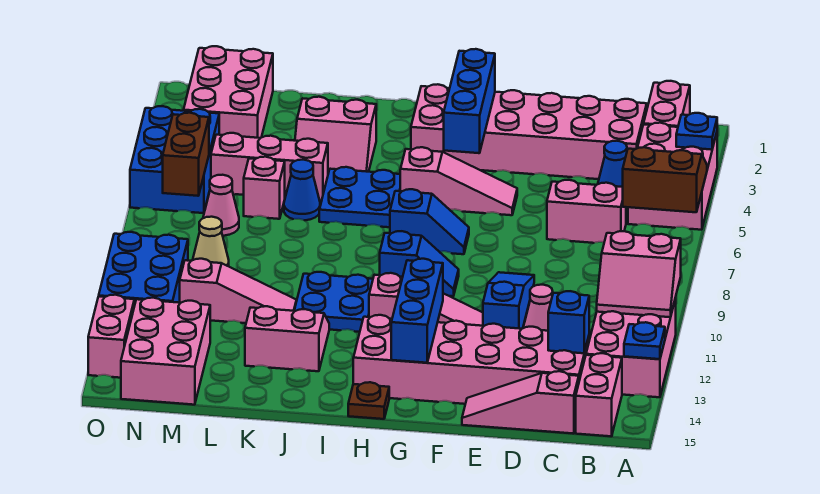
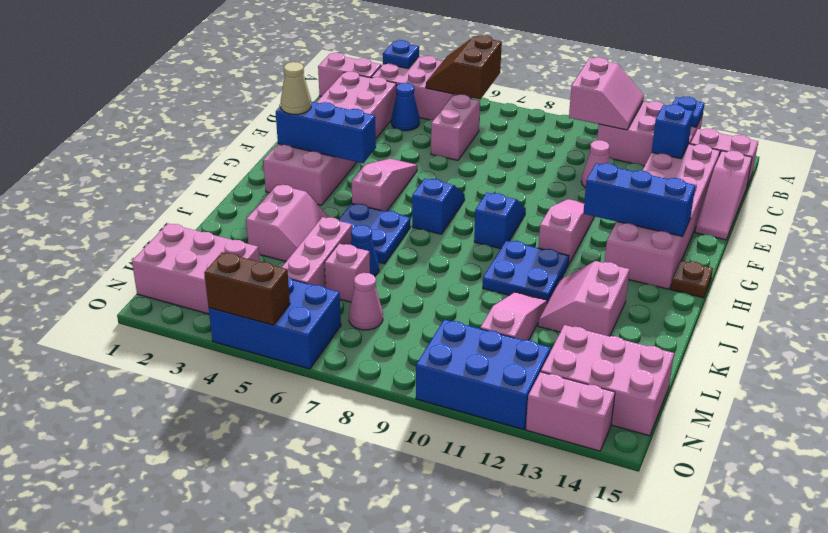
blue slope E9:E11 level 1 top 11 -> none
tan cone M9 level 1 -> tan cone G2 level 3
brown brick N6:N7 level 2 -> brown brick O4:O5 level 2

